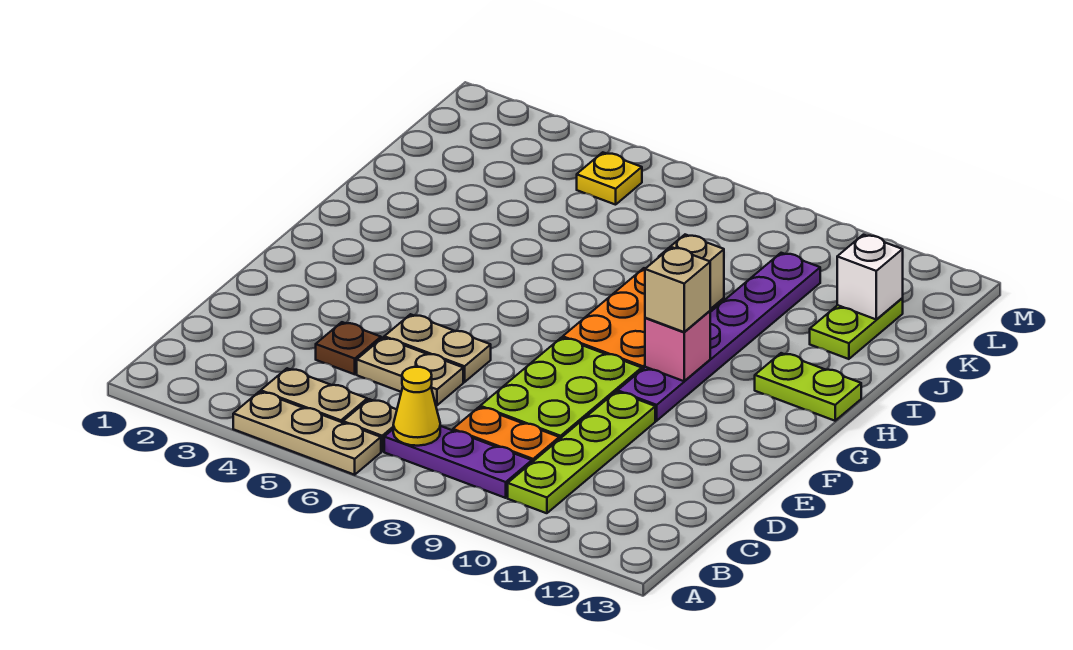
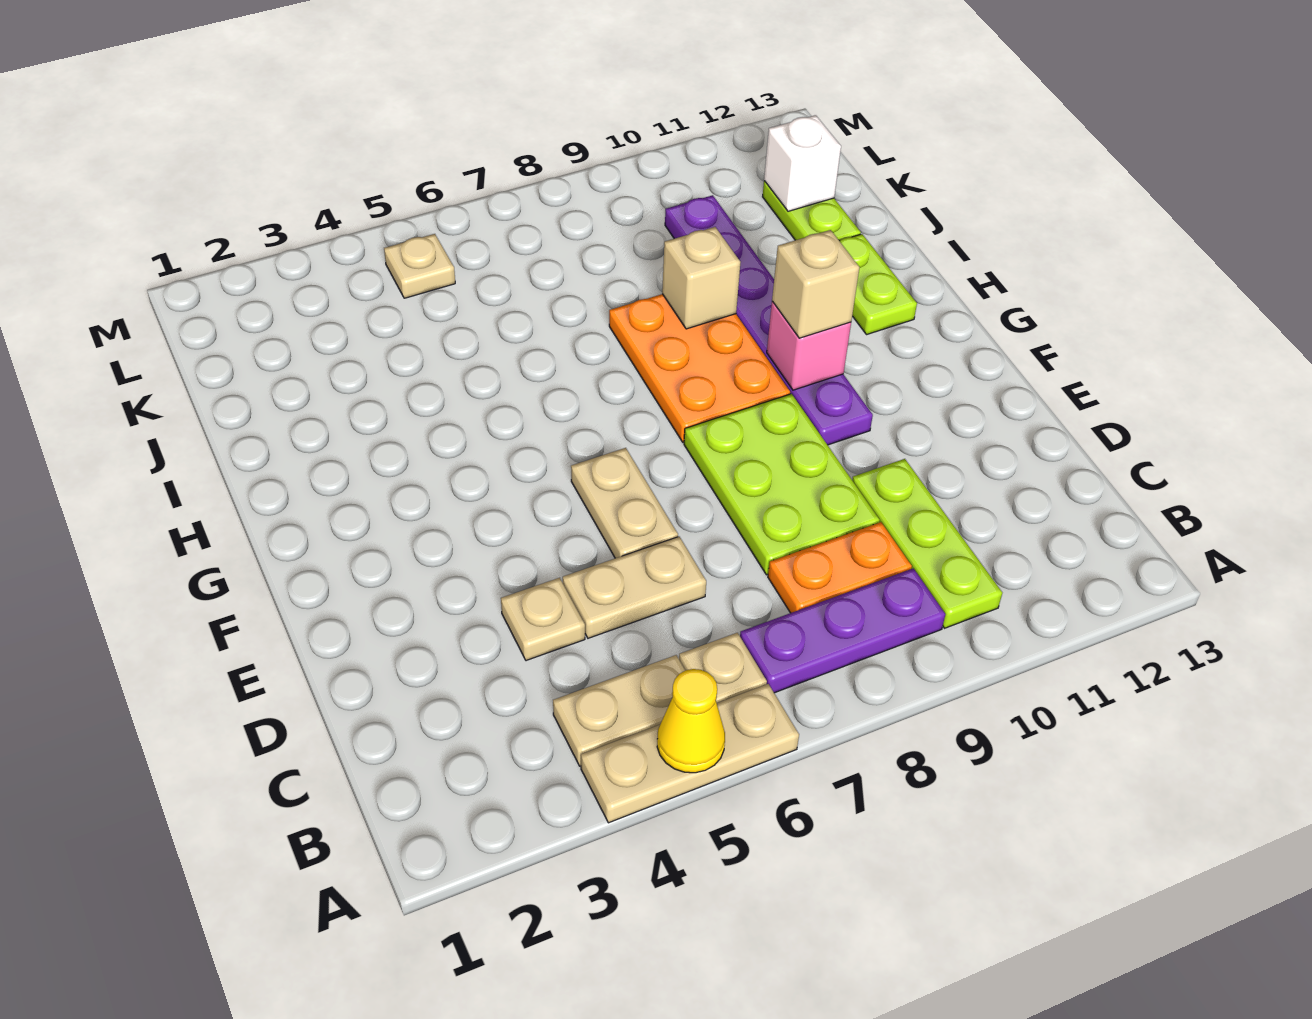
yellow cone B7 level 2 -> yellow cone A5 level 2
lime plate B10:E10 level 1 -> lime plate B10:D10 level 1
brown plate D4 level 1 -> tan plate D4 level 1
tan plate E5:E6 level 1 -> tan plate E6:F6 level 1
lime plate H12:H13 level 1 -> lime plate H12:I12 level 1
yellow plate L5 level 1 -> tan plate L5 level 1

